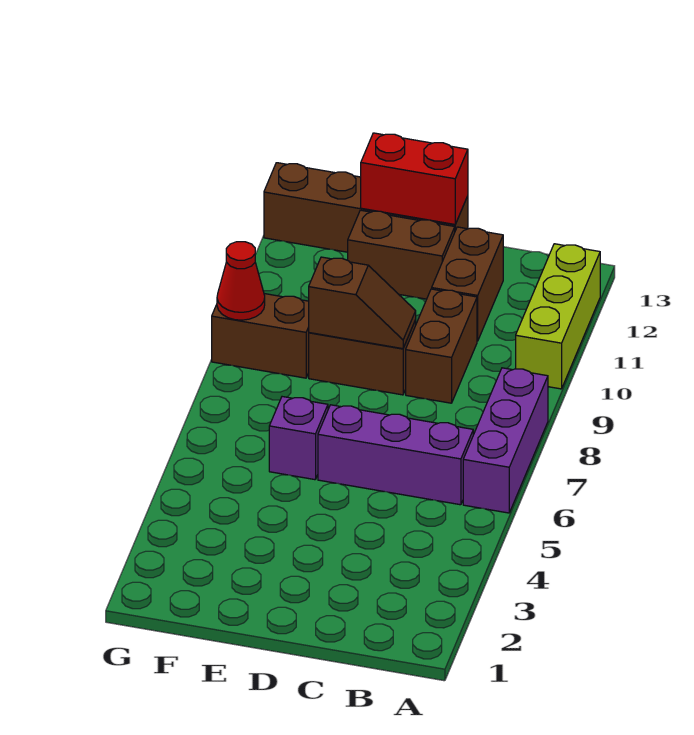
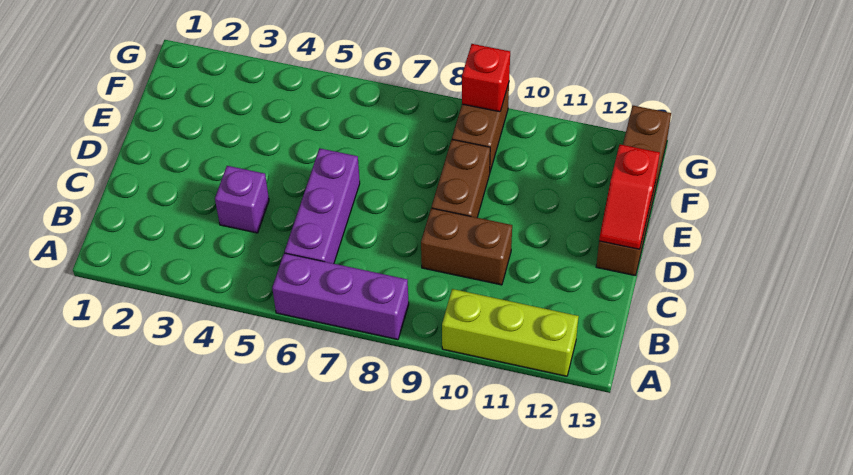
brown brick C11:C12 level 1 -> none
brown slope D9:E9 level 2 top E -> none
brown brick D12:E12 level 1 -> none
red brick D13:E13 level 2 -> red slope D13:E13 level 2 top E
purple brick E6 level 1 -> purple brick C4 level 1
red cone G9 level 2 -> red brick G9 level 2

